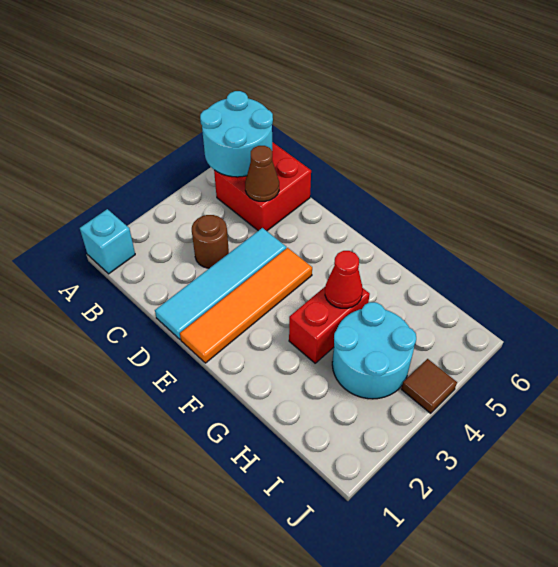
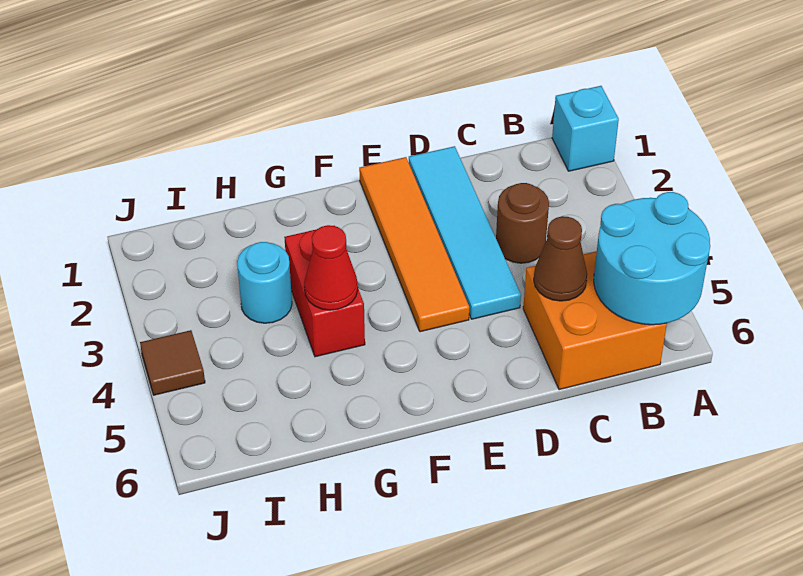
red brick B5:C6 level 1 -> orange brick B5:C6 level 1
cyan round brick H3:I4 level 1 -> cyan round brick H3 level 1

